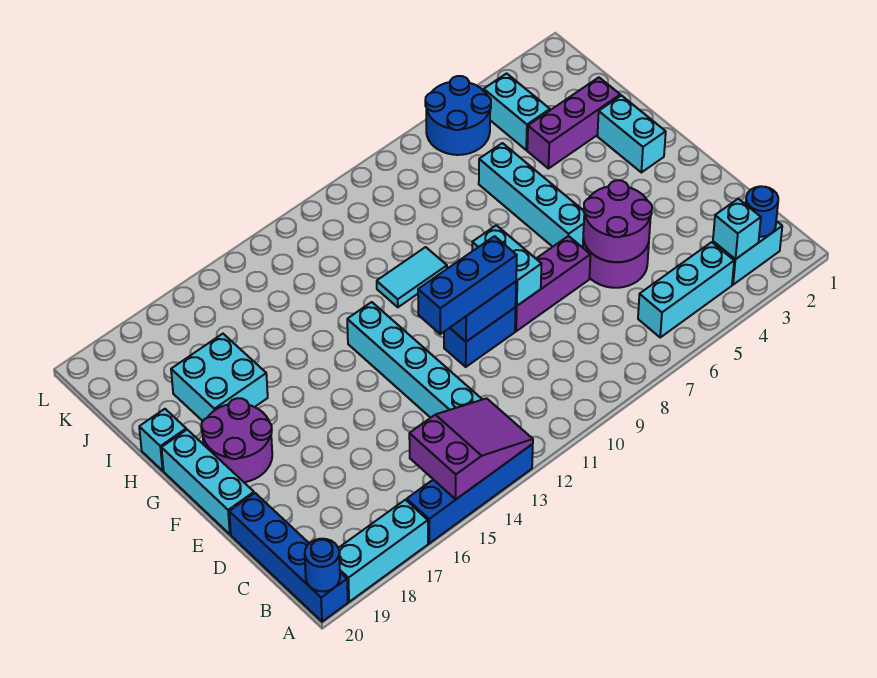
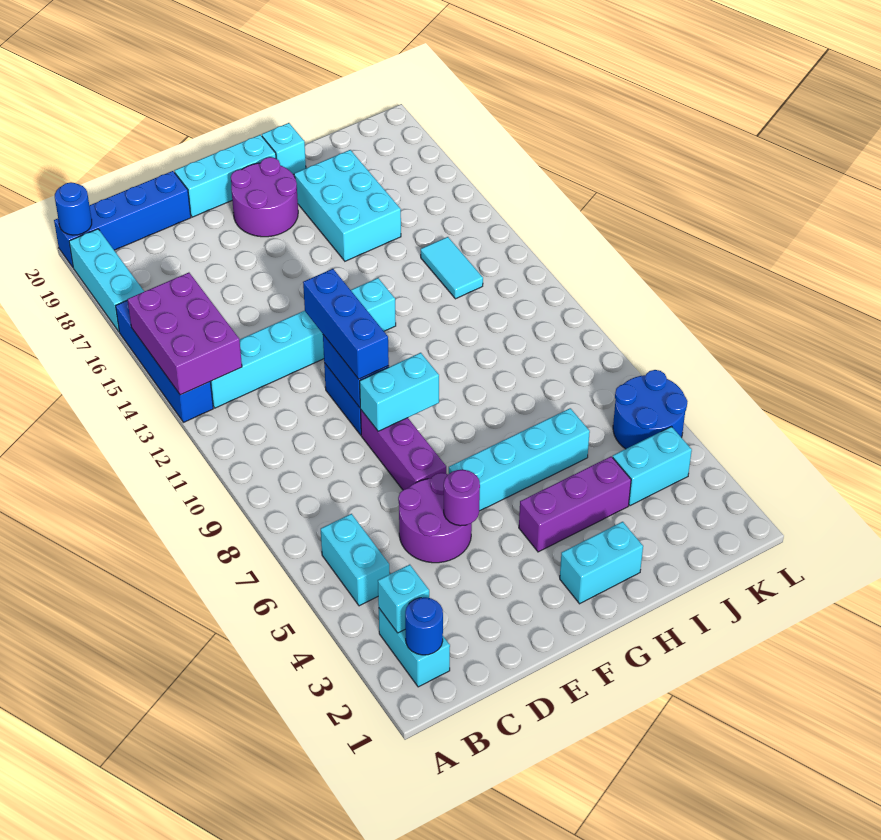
purple slope A13:B15 level 2 top 15 -> purple brick A13:B15 level 2
cyan brick B4:B6 level 1 -> cyan brick B5:B6 level 1
purple round brick D5:E6 level 2 -> purple round brick E5 level 2
cyan tile H10:H11 level 1 -> cyan tile J13:J14 level 1
cyan brick H17:I18 level 1 -> cyan brick H16:I18 level 1
purple brick I2:I4 level 1 -> purple brick G4:I4 level 1

